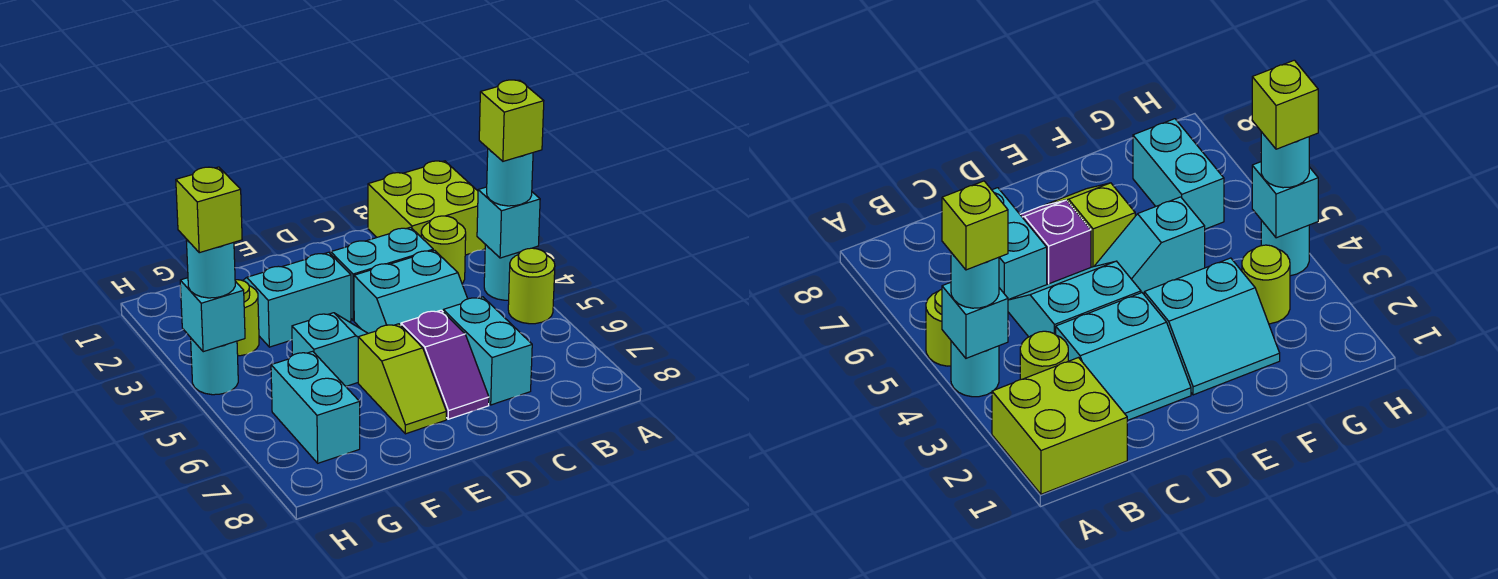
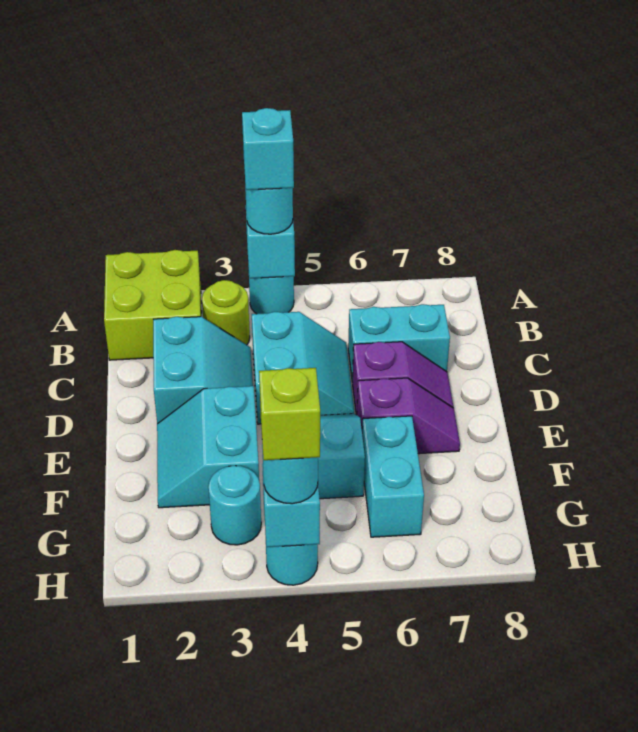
lime brick A4 level 4 -> cyan brick A4 level 4
lime round brick A5 level 1 -> none
cyan slope C2:D3 level 1 top 3 -> cyan slope C2:D3 level 1 top 2
lime slope E6:E7 level 1 top 6 -> purple slope E6:E7 level 1 top 6
lime round brick G3 level 1 -> cyan round brick G3 level 1
cyan brick G6:G7 level 1 -> cyan brick F6:G6 level 1

